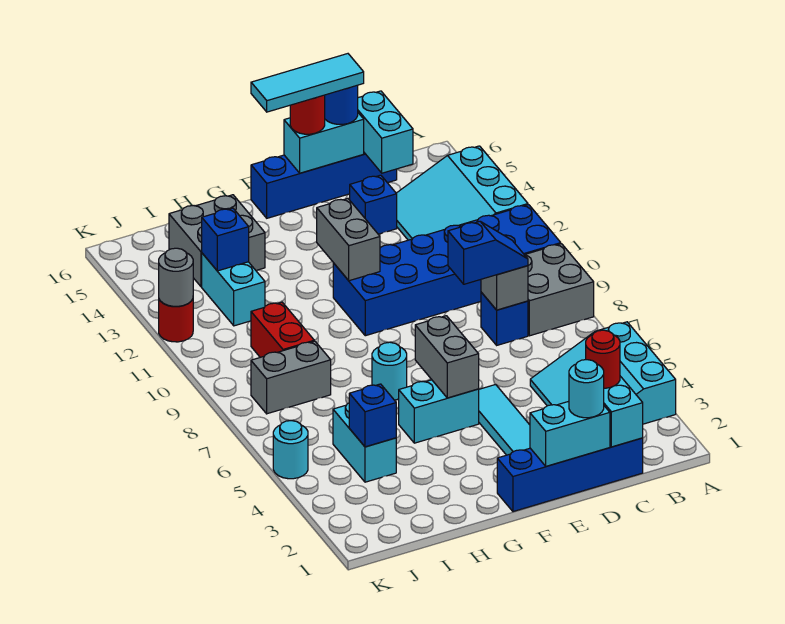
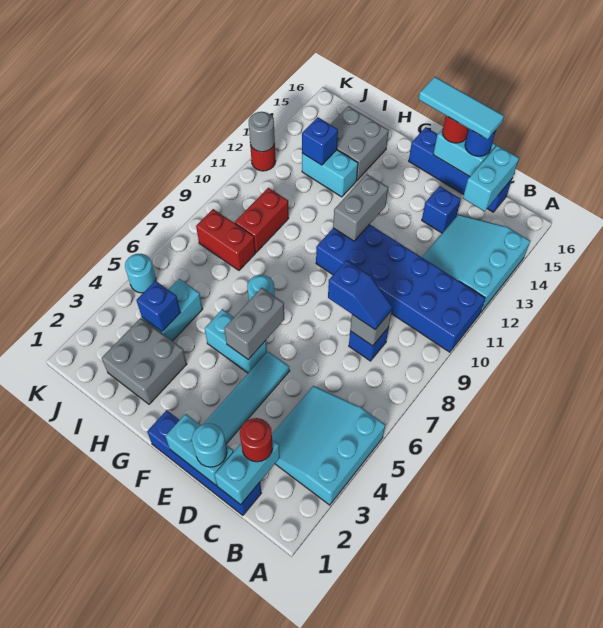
grey brick A8:B9 level 1 -> grey brick H2:I3 level 1
grey brick I8:J8 level 1 -> red brick I8:J8 level 1
cyan brick I12:I13 level 1 -> cyan brick H13:I13 level 1

